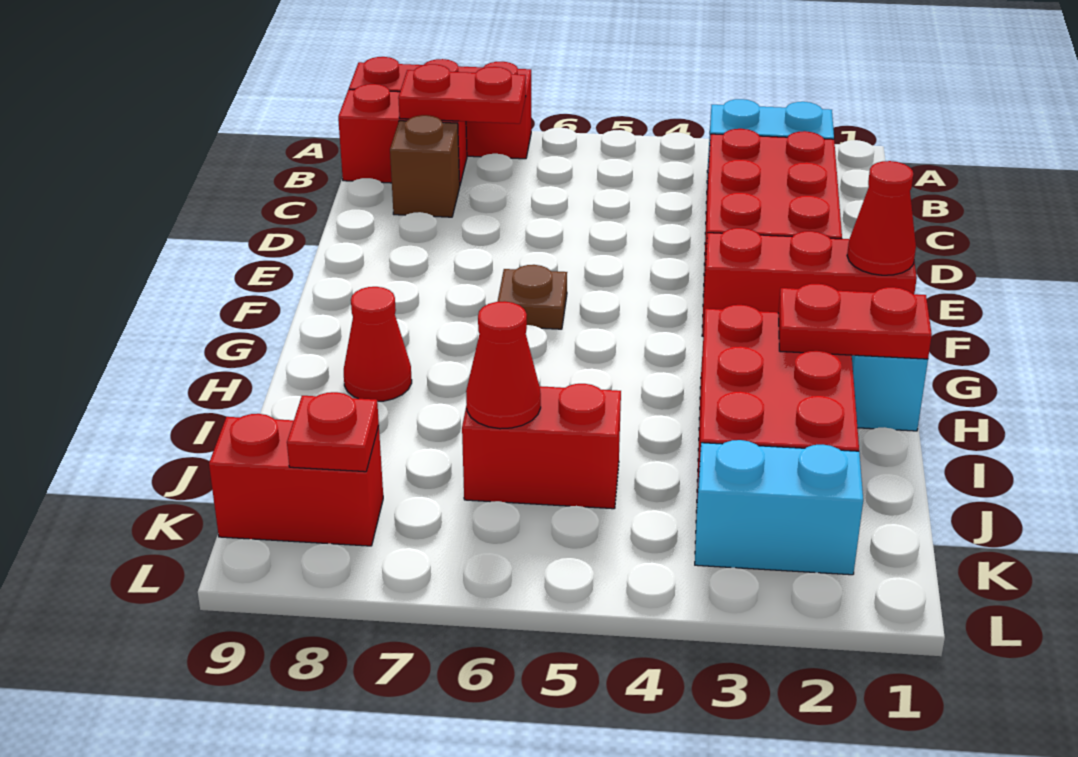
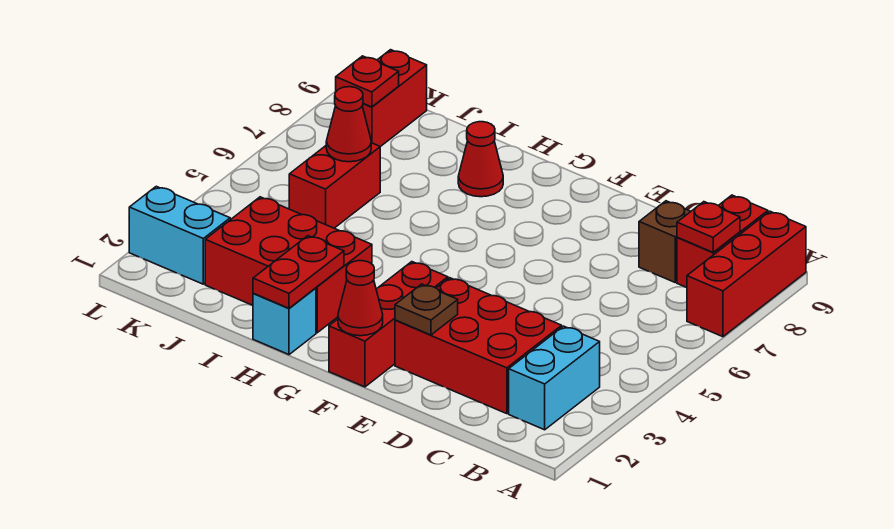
red plate B7:B8 level 2 -> red plate B8 level 2
brown plate F6 level 1 -> brown plate E2 level 2
cyan brick K2:K3 level 1 -> cyan brick K2:L2 level 1

